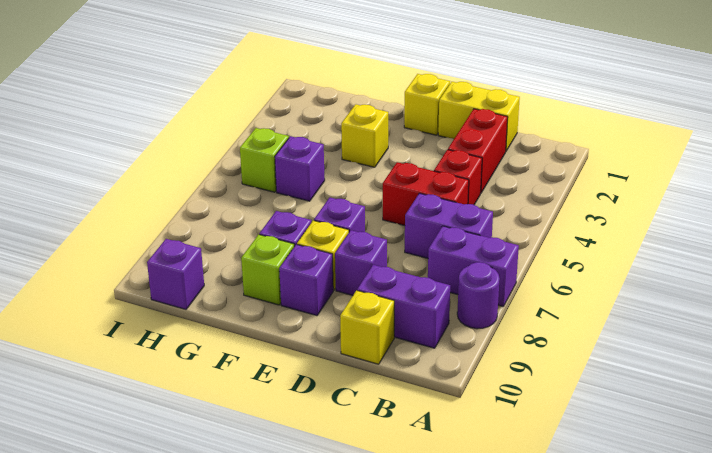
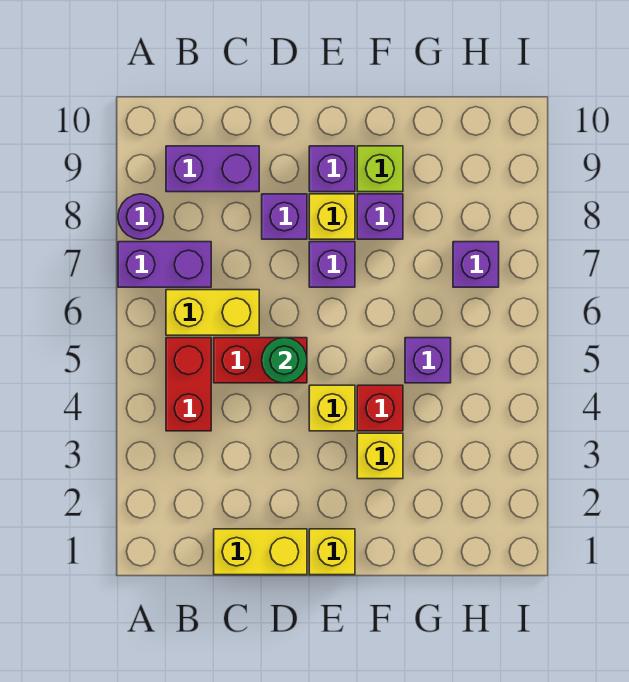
purple brick B6:C6 level 1 -> yellow brick B6:C6 level 1
red brick C2:C3 level 1 -> red brick B4:B5 level 1
red brick C4 level 1 -> red brick F4 level 1
yellow brick C10 level 1 -> yellow brick E4 level 1
none -> green round brick D5 level 2
lime brick H5 level 1 -> none
purple brick H10 level 1 -> purple brick H7 level 1

